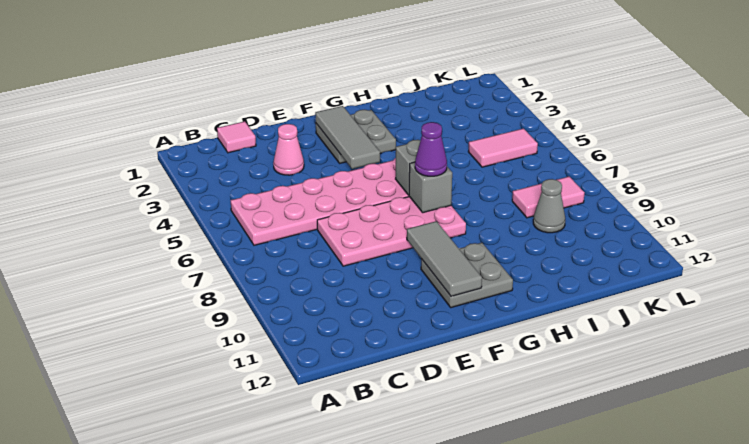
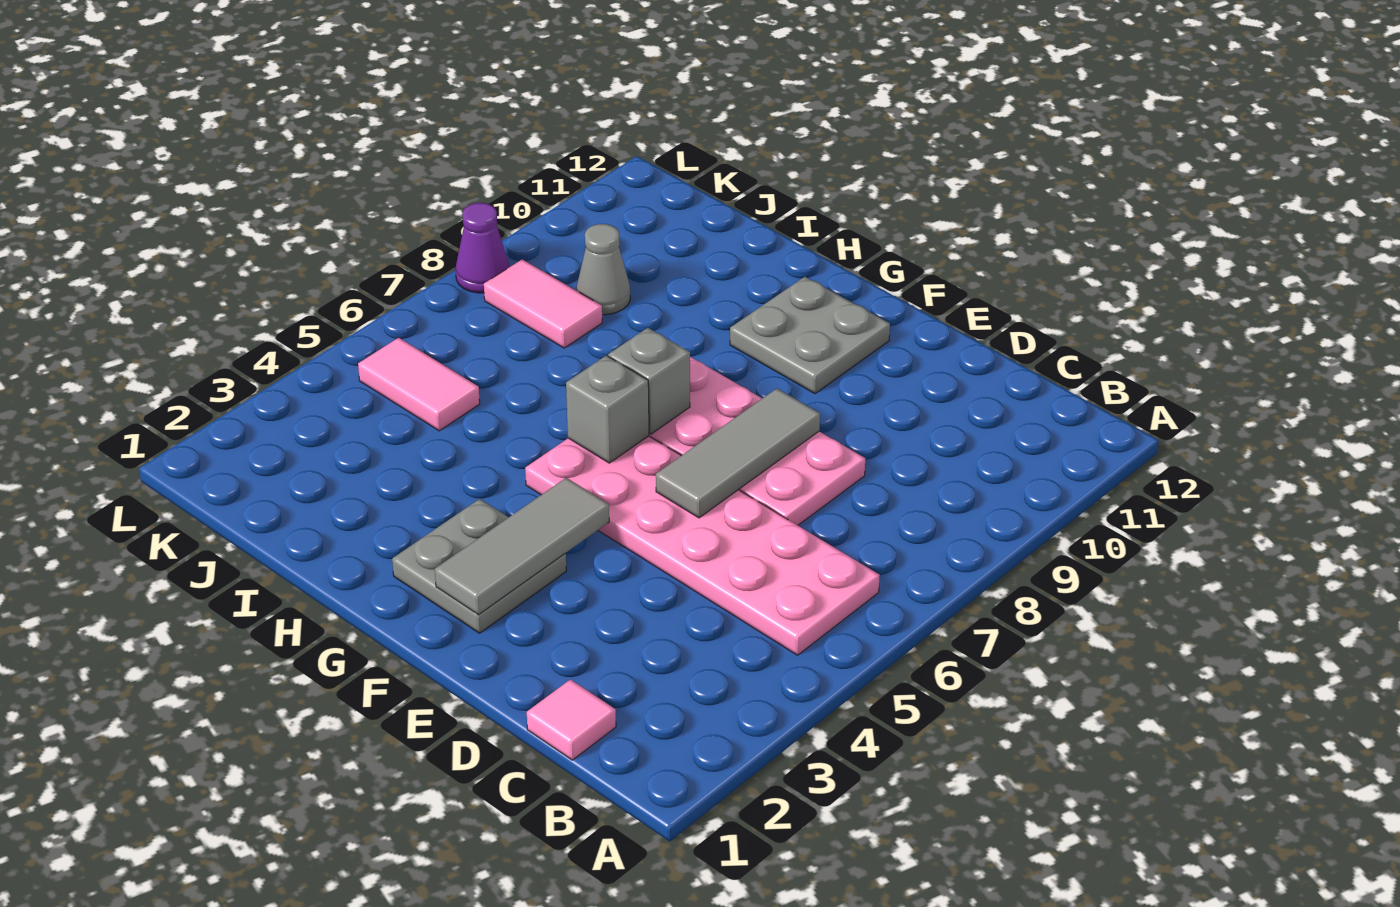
pink cone D3 level 1 -> none
grey tile F9:F11 level 2 -> grey tile E6:E8 level 2
purple cone G7 level 3 -> purple cone L8 level 1

